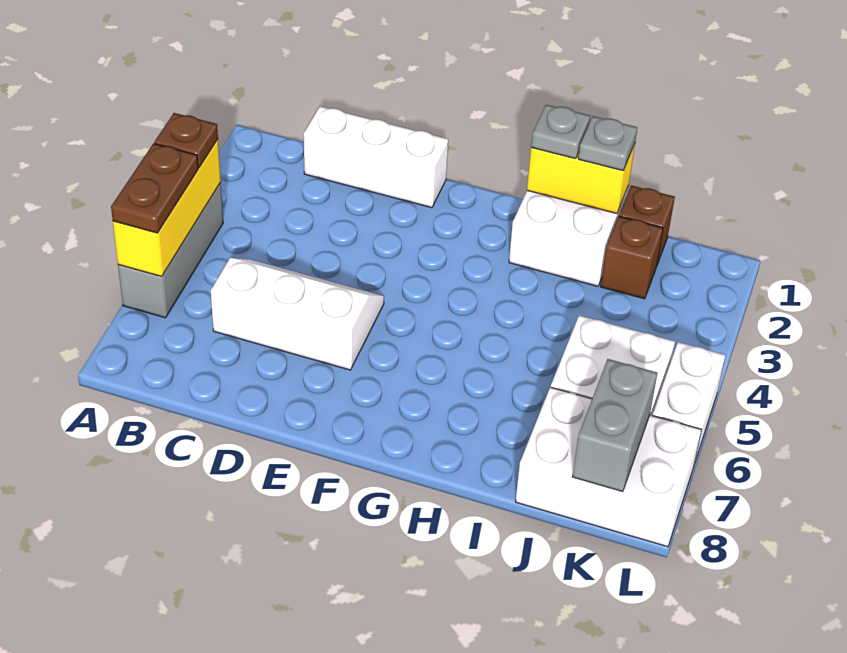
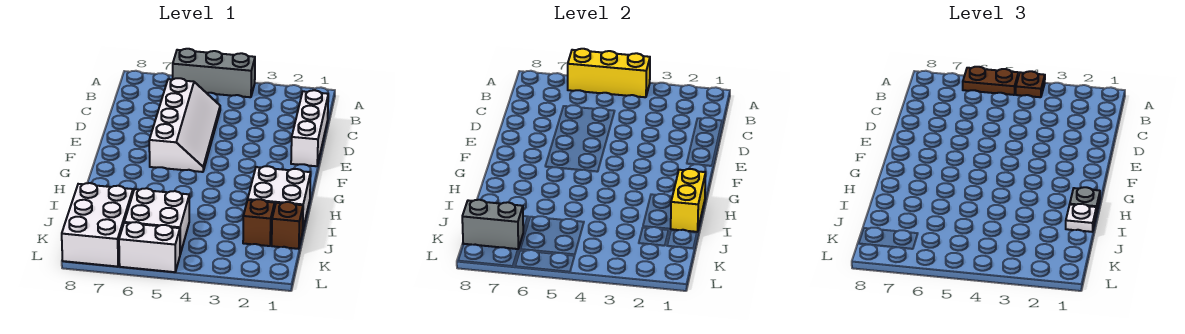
white slope C5:E6 level 1 top 6 -> white slope C5:F6 level 1 top 6
grey plate I1 level 3 -> white plate I1 level 3

